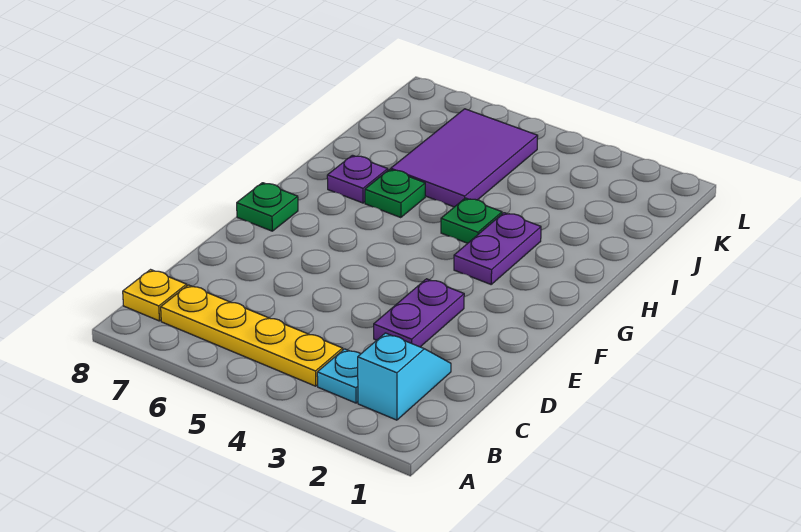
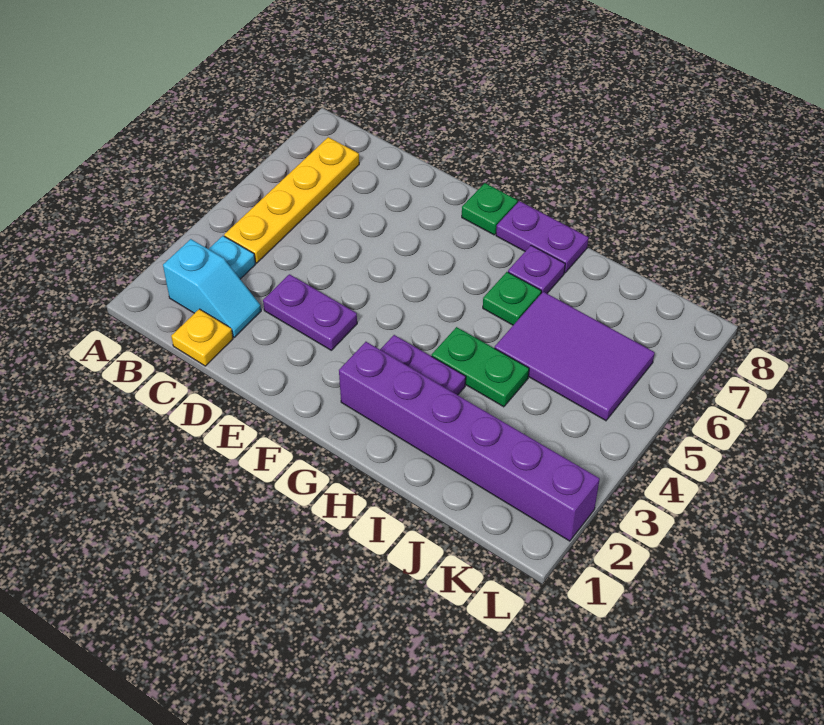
yellow plate B8 level 1 -> yellow plate C1 level 1
none -> purple brick G2:L2 level 1
none -> purple plate G8:H8 level 1
green plate H4 level 1 -> green plate H4:I4 level 1

